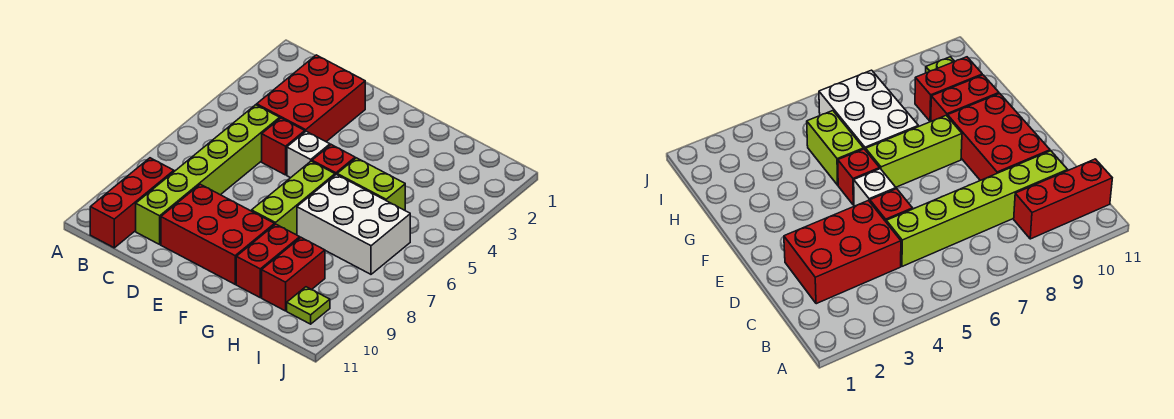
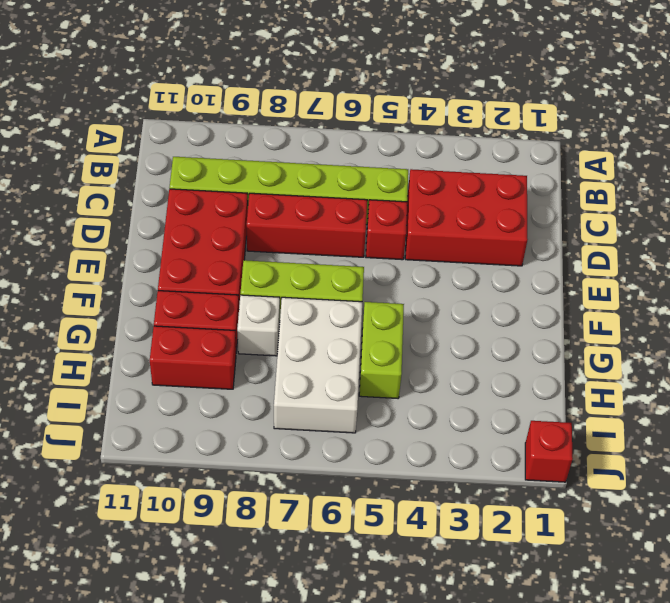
red brick B9:B11 level 1 -> red brick D6:D8 level 1
white brick E5 level 1 -> white brick G8 level 1
red brick F5 level 1 -> red brick J1 level 1
lime plate I10 level 1 -> none

